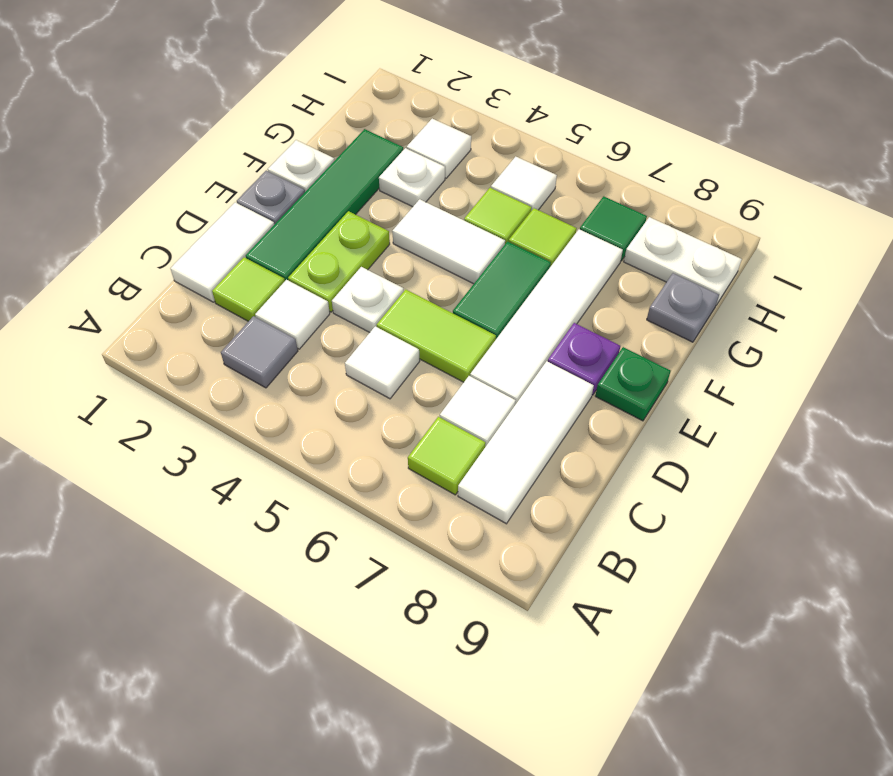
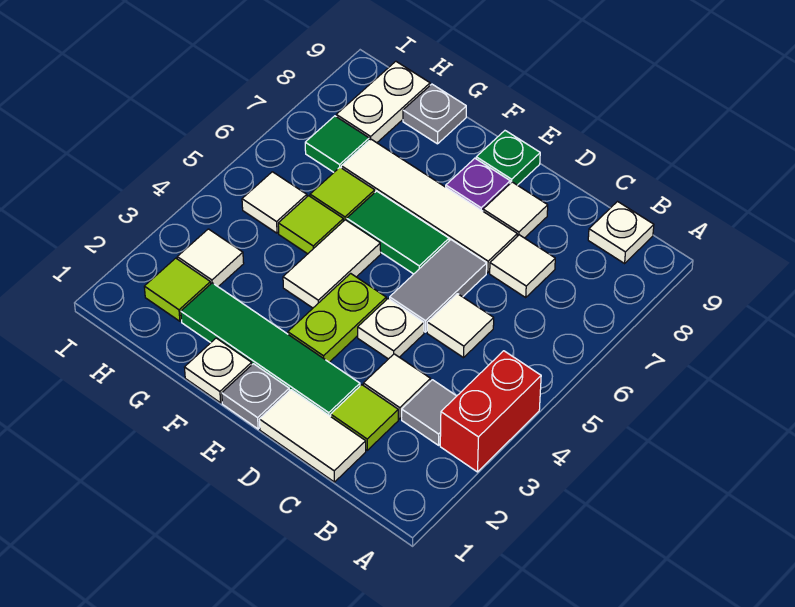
none -> red brick A3:A4 level 1
lime tile B7 level 1 -> lime tile H2 level 1
white tile B8:D8 level 1 -> white tile D8 level 1
lime plate D3:E3 level 1 -> lime plate E3:E4 level 1
lime tile D5:D6 level 1 -> grey tile D5:D6 level 1
white plate G3 level 1 -> white plate B9 level 1

